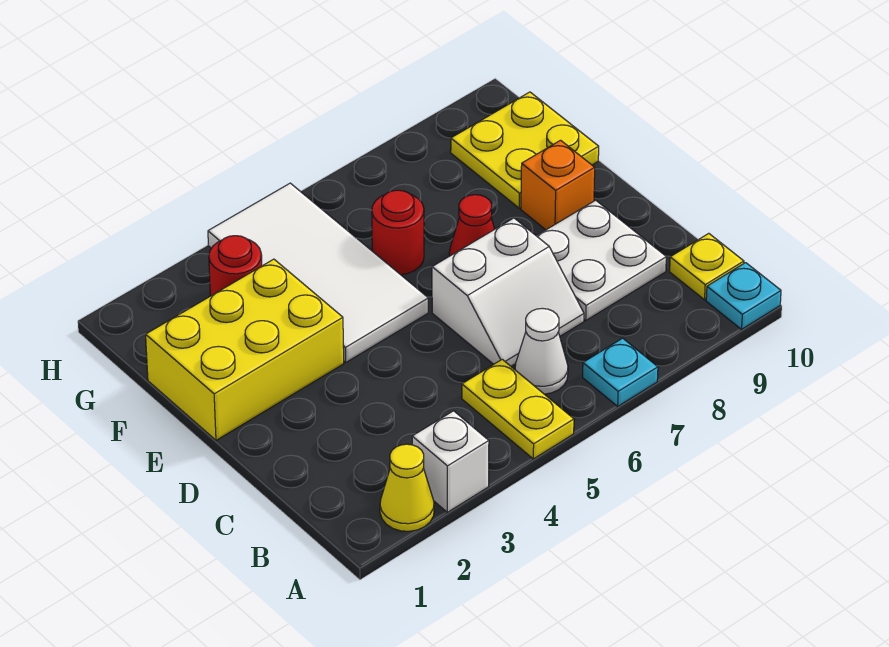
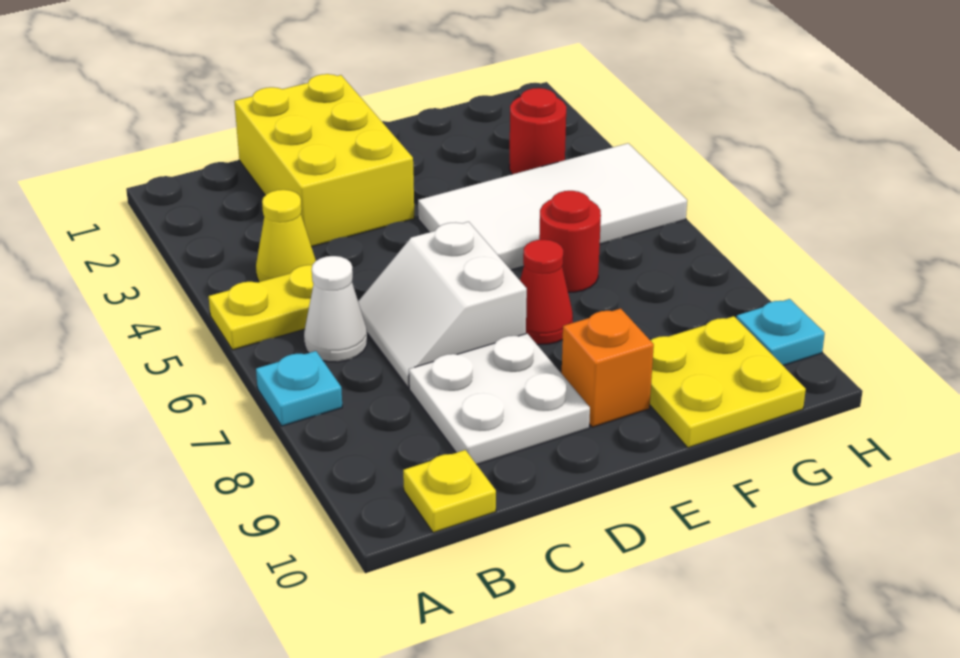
yellow cone A2 level 1 -> yellow cone B4 level 1
white brick A3 level 1 -> none
cyan plate A10 level 1 -> cyan plate H9 level 1
yellow brick E1:F3 level 1 -> yellow brick C1:D3 level 1

